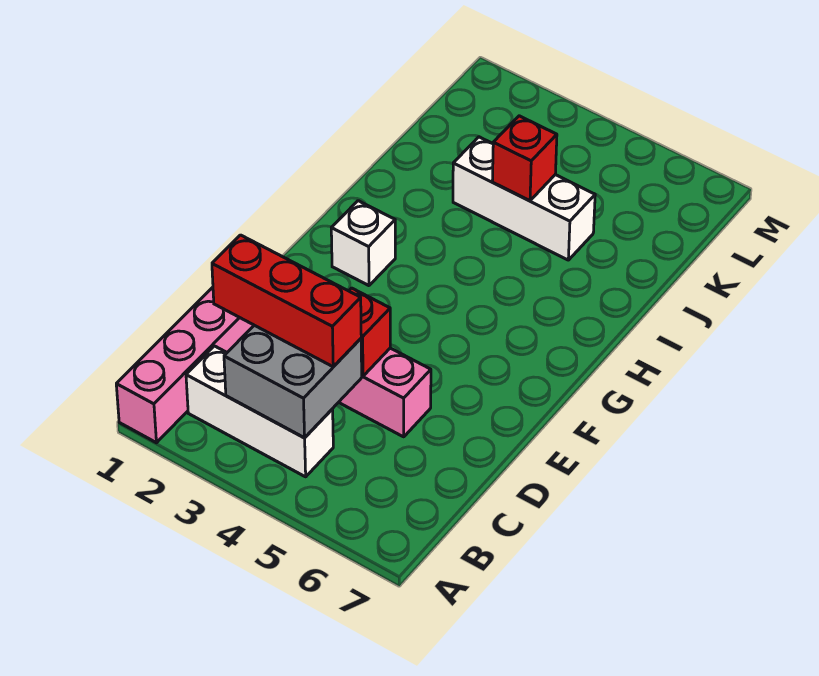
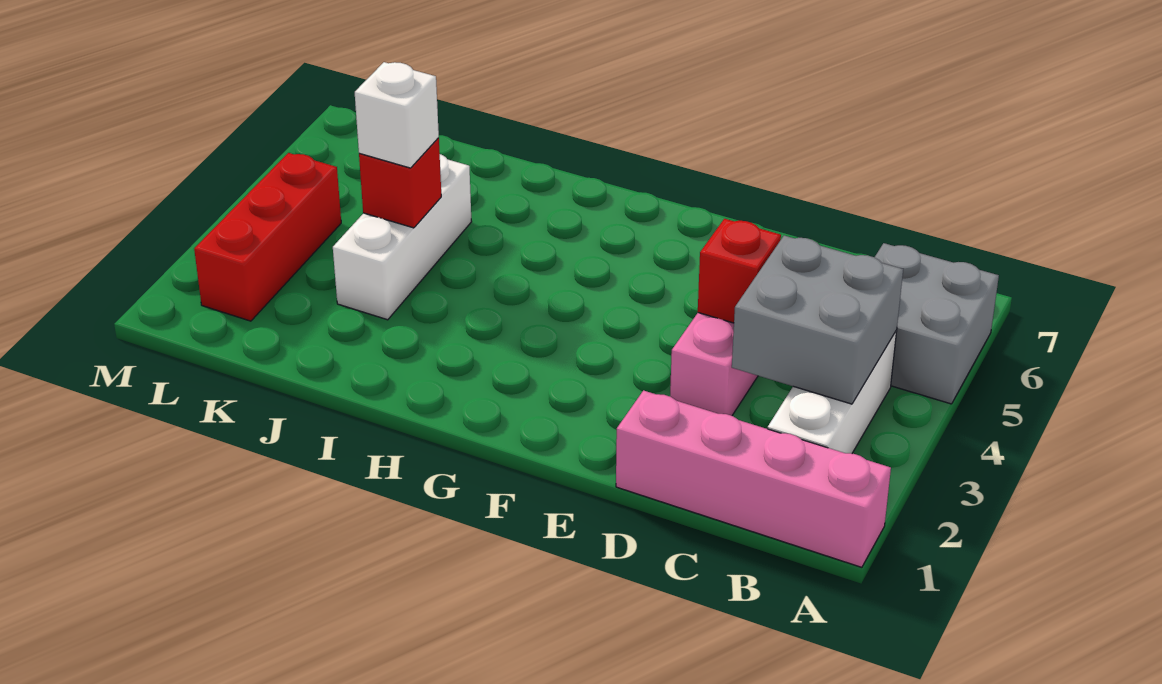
none -> grey brick A5:B6 level 1
red brick C2:C4 level 3 -> red brick L2:L4 level 1
white brick G2 level 1 -> white brick J4 level 3

